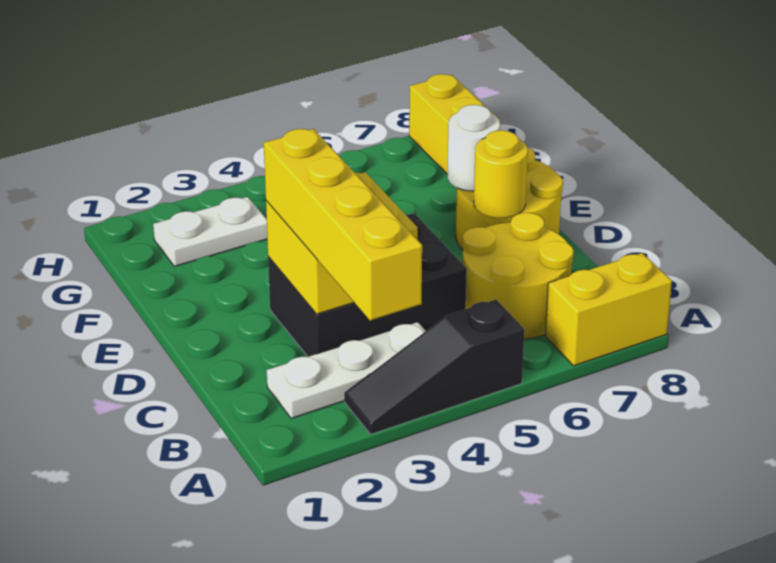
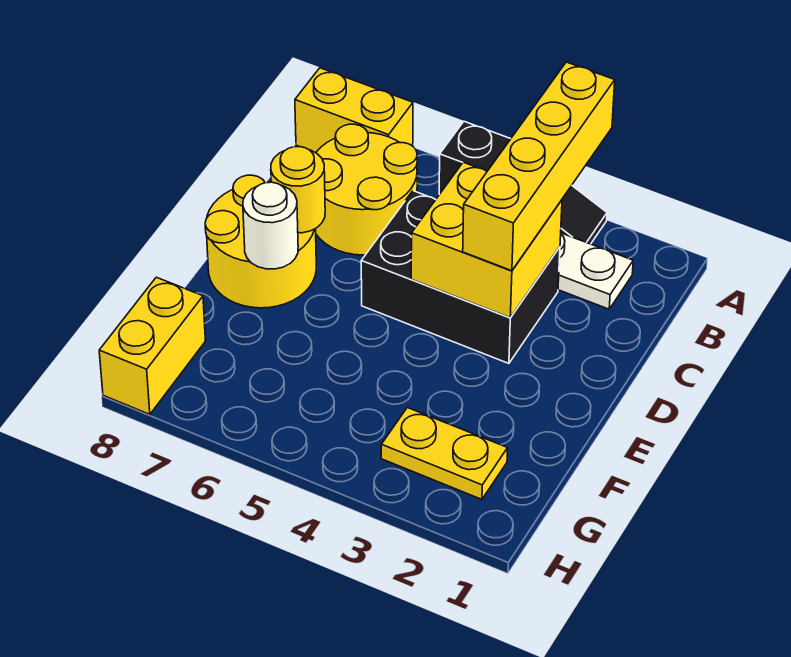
white plate G2:G3 level 1 -> yellow plate G2:G3 level 1

